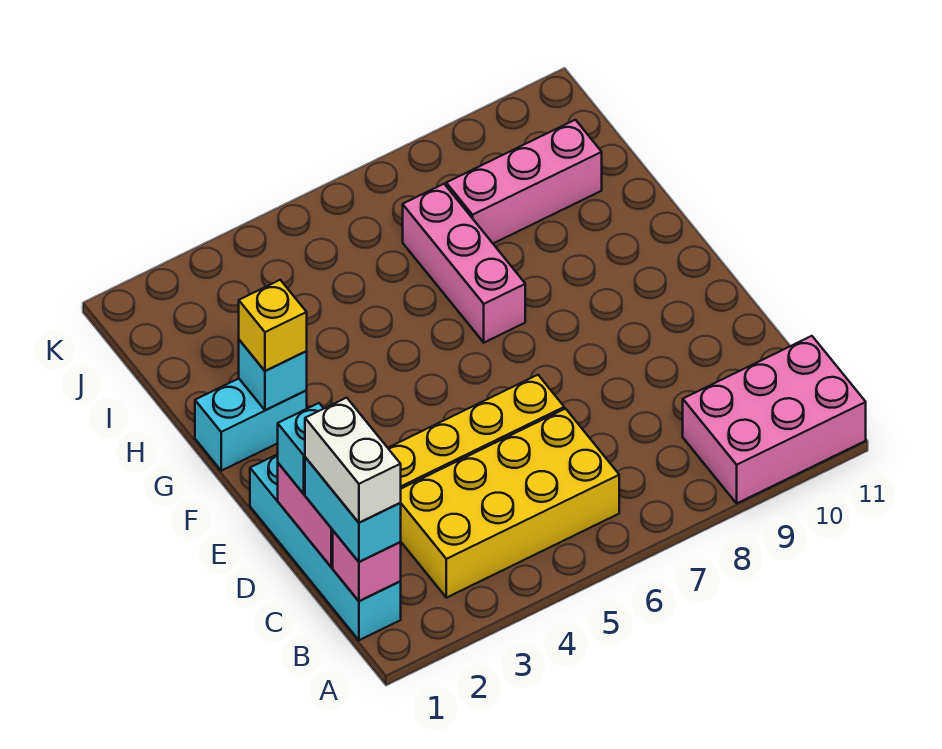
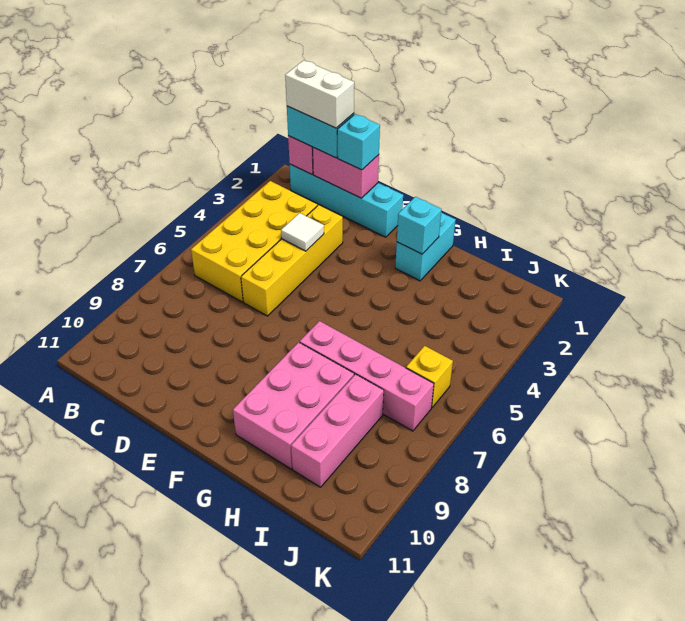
pink brick A9:B11 level 1 -> pink brick G8:H10 level 1
none -> white tile D4 level 2
yellow brick G2 level 3 -> yellow brick J6 level 1
pink brick G7:I7 level 1 -> pink brick G7:J7 level 1

